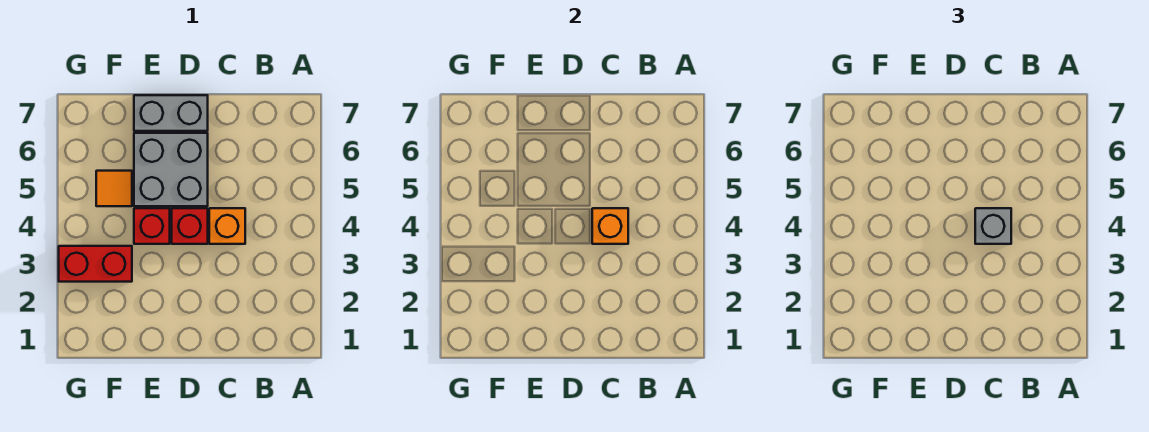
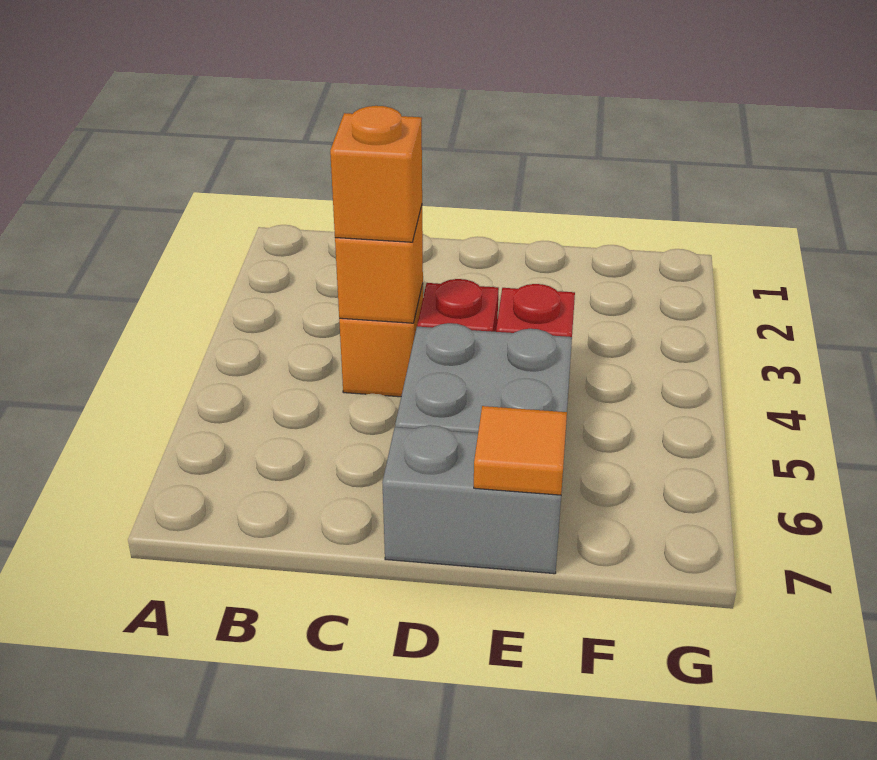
grey brick C4 level 3 -> orange brick C4 level 3
red brick F3:G3 level 1 -> none
orange tile F5 level 1 -> orange tile E7 level 2

